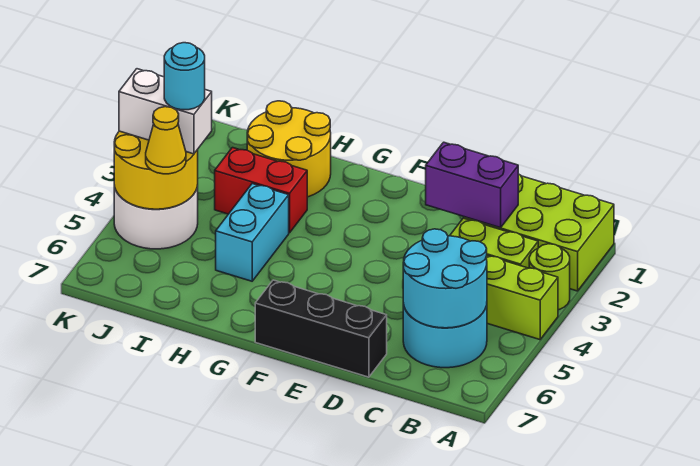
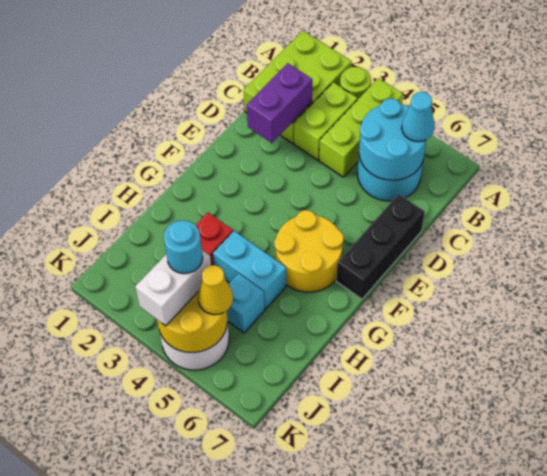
none -> cyan cone B6 level 3
yellow round brick H1:I2 level 1 -> yellow round brick F5:G6 level 1
none -> cyan brick I5 level 1

